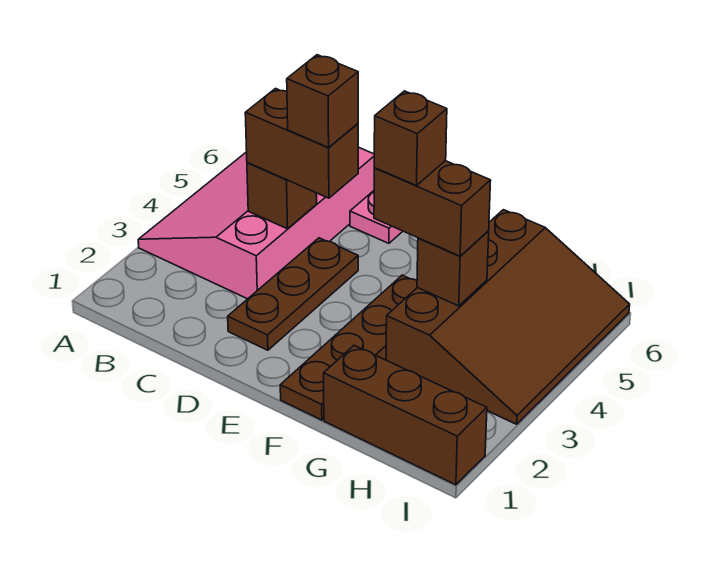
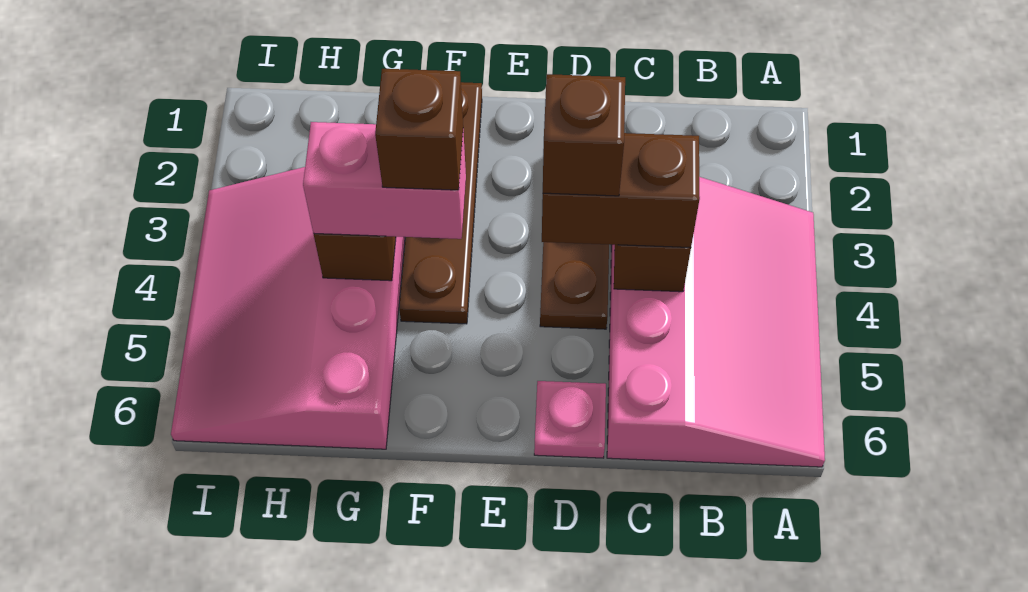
brown brick F4:G4 level 3 -> pink brick F4:G4 level 3
brown brick G1:I1 level 1 -> none
brown slope G3:I6 level 1 top G -> pink slope G3:I6 level 1 top G

